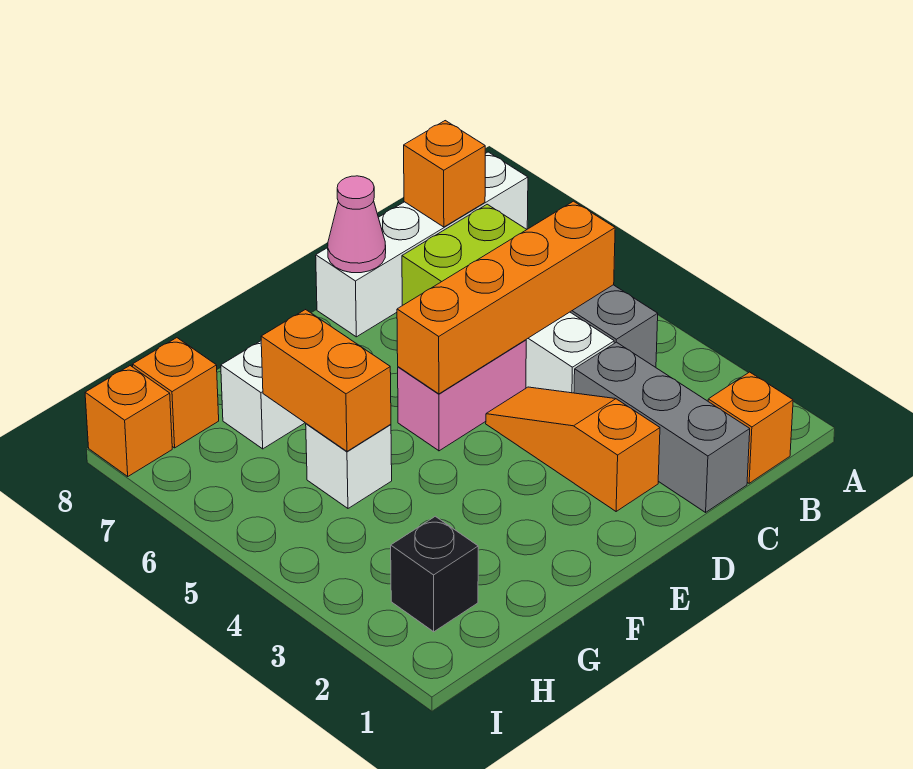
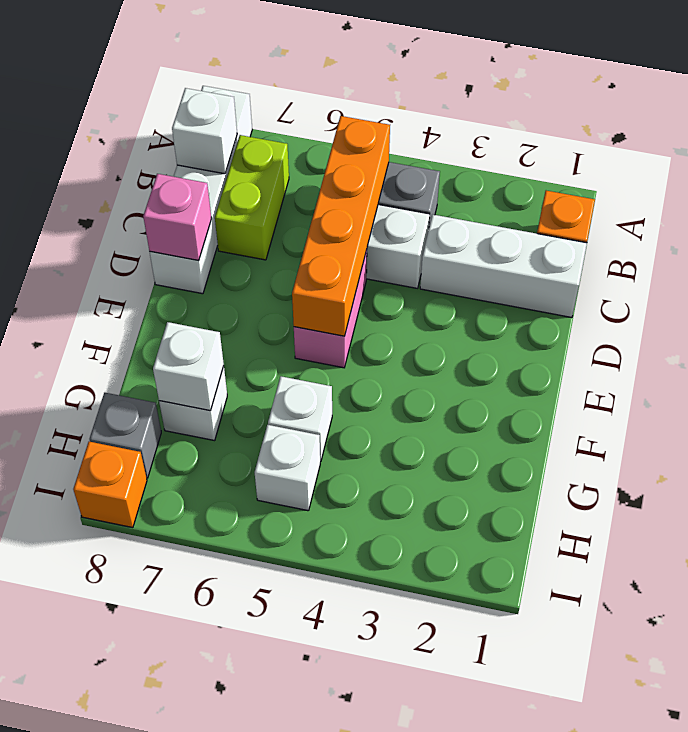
orange brick B8 level 2 -> white brick B8 level 2
grey brick C1:C3 level 1 -> white brick C1:C3 level 1
orange slope D2:D4 level 1 top 2 -> none
pink cone D8 level 2 -> pink brick D8 level 2
orange brick G5:G6 level 2 -> none
none -> white brick G7 level 2
black brick H2 level 1 -> none
none -> white brick H5 level 1
orange brick H8 level 1 -> grey brick H8 level 1

